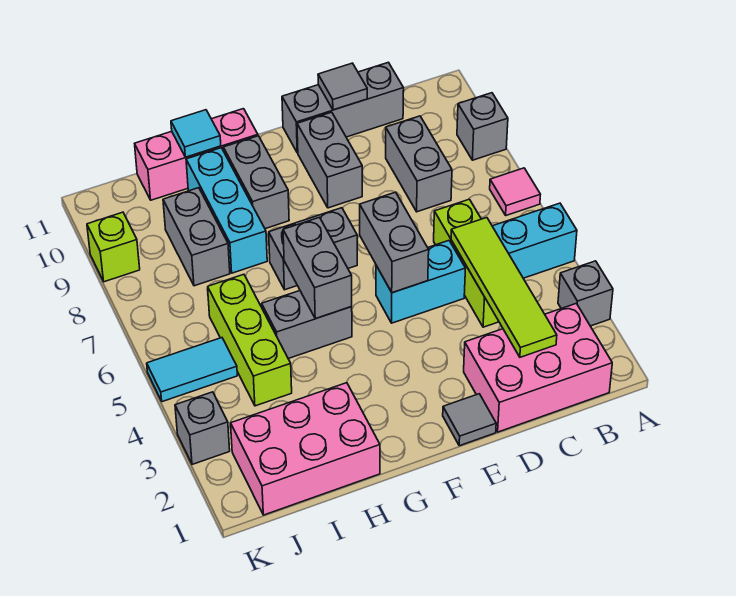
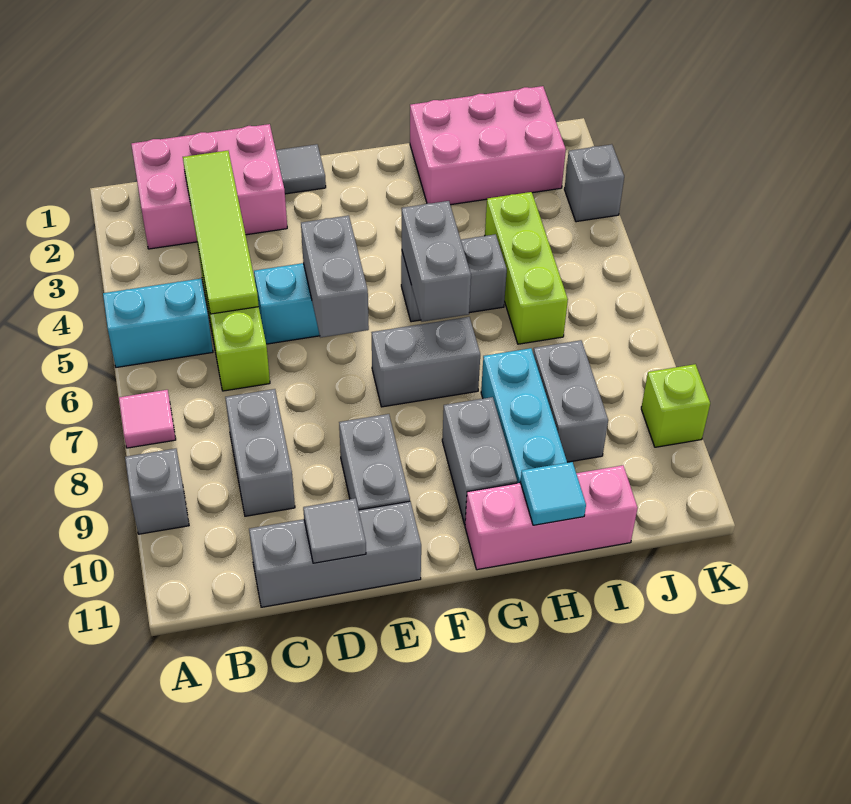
grey brick A3 level 1 -> none
cyan tile J5:K5 level 1 -> none

